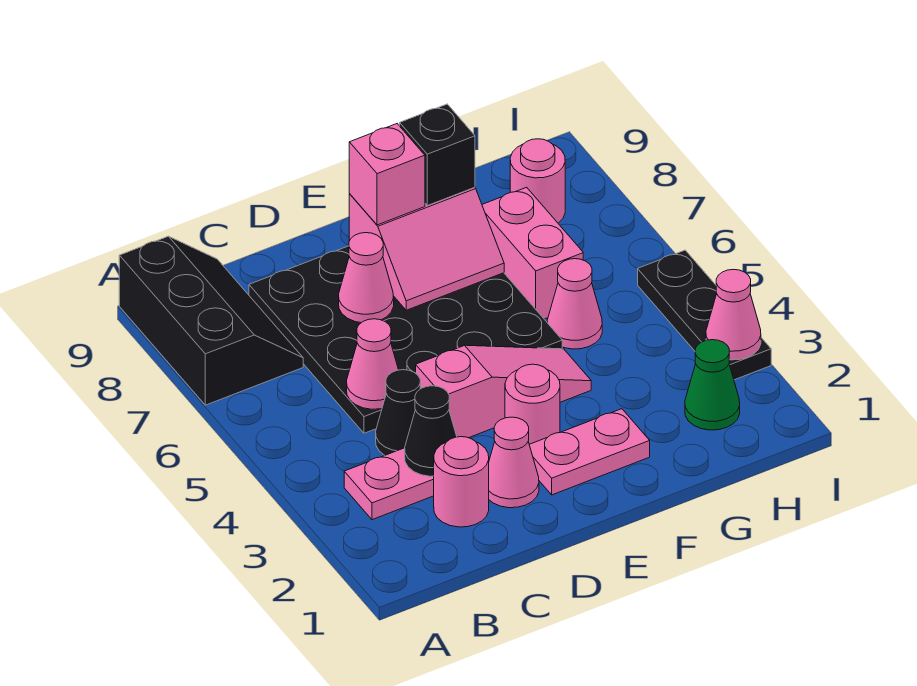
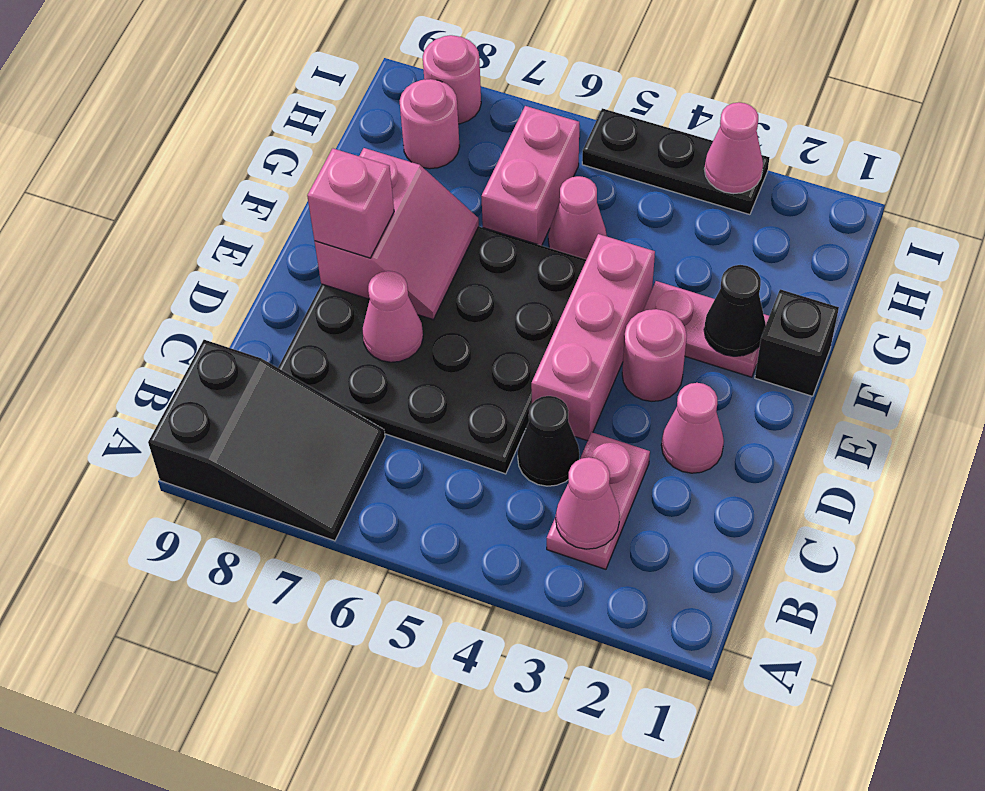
black slope A7:B9 level 1 top A -> black slope A7:B9 level 1 top 9
pink round brick C2 level 1 -> pink round brick I8 level 1
black cone C3 level 2 -> black cone F2 level 2
pink cone C5 level 2 -> pink cone B3 level 2
pink slope D4:F4 level 1 top D -> pink brick D4:F4 level 1
pink plate E2:F2 level 1 -> pink plate F2:F3 level 1
black brick F8 level 3 -> black brick F1 level 1
pink brick G6:G7 level 1 -> pink brick G6:H6 level 1
green cone H2 level 1 -> none

